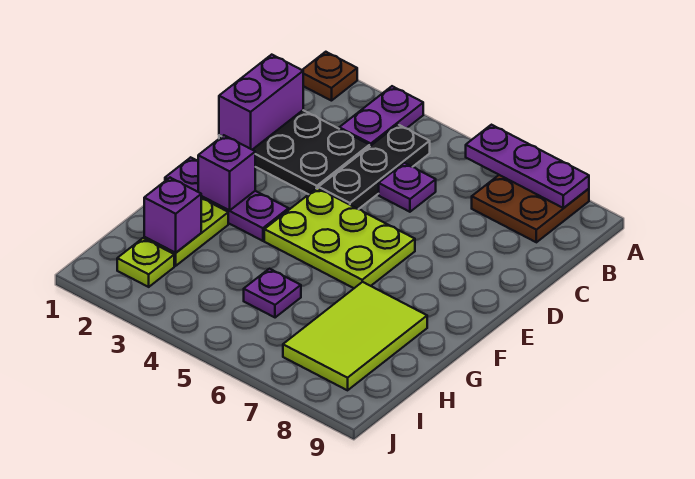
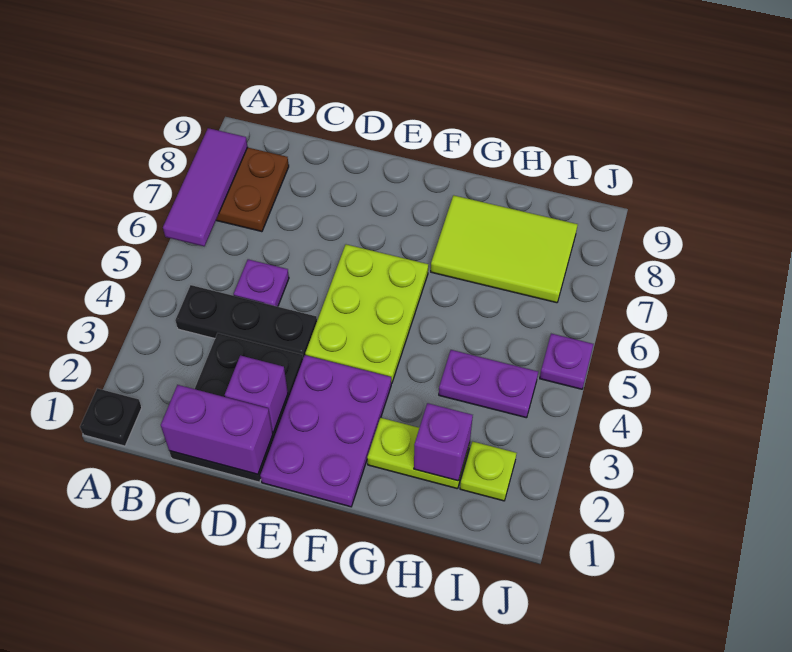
brown plate A1 level 1 -> black plate A1 level 1
purple plate A3:B3 level 1 -> purple plate H4:I4 level 1
purple plate A6:A8 level 2 -> purple tile A6:A8 level 2
purple plate F1:F3 level 1 -> purple plate E1:F3 level 1
purple brick F2 level 2 -> purple brick D2 level 2
purple plate H5 level 1 -> purple plate J5 level 1

